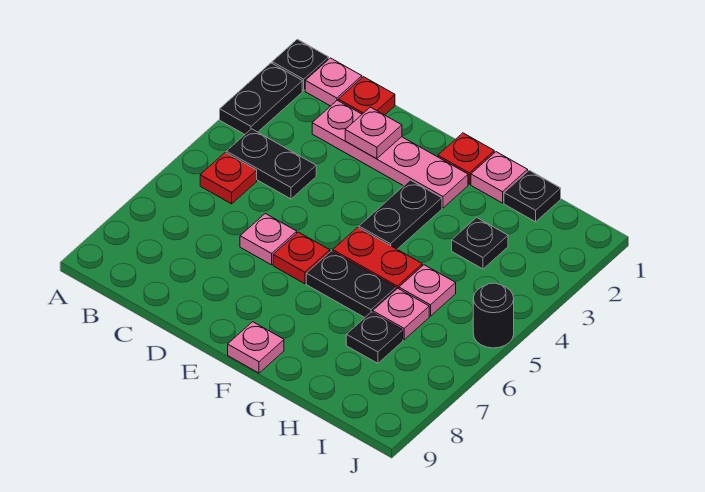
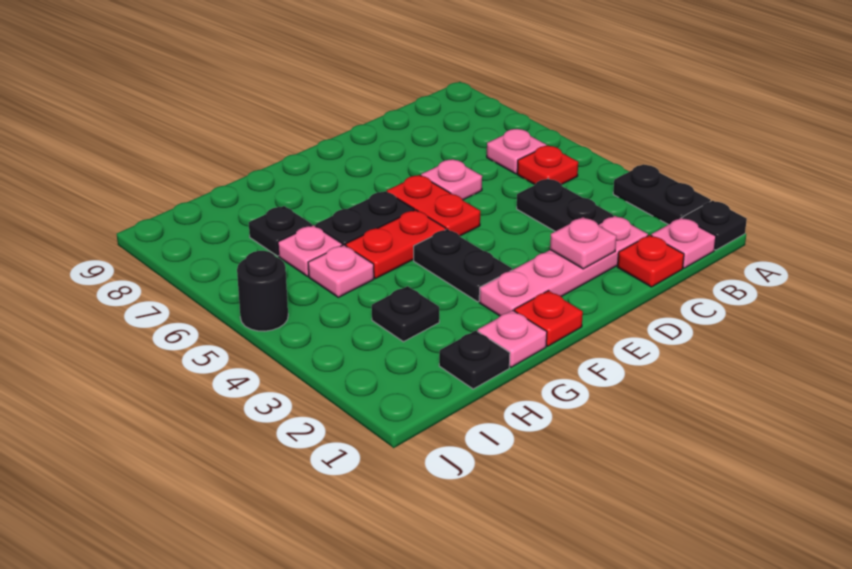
black plate B4:C4 level 1 -> black plate C3:C4 level 1
red plate E6 level 1 -> red plate E5:E6 level 1
pink plate F9 level 1 -> pink plate B6 level 1

